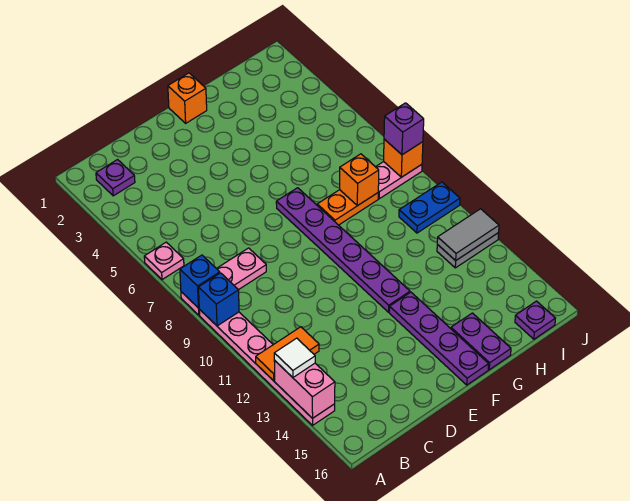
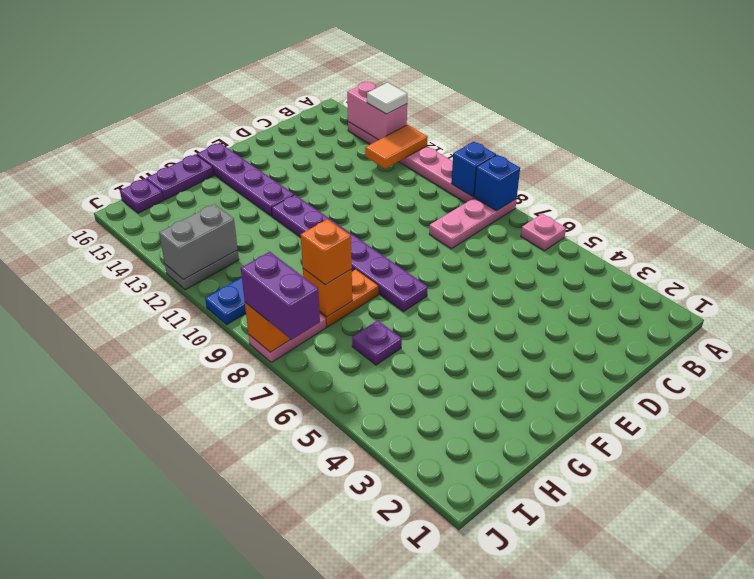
purple plate B2 level 1 -> purple plate H6 level 1
orange brick F1 level 1 -> orange brick H8 level 3
purple plate G15:G16 level 1 -> purple plate G16:H16 level 1
grey tile I12:J12 level 2 -> grey brick I12:J12 level 2
purple brick J8 level 3 -> purple brick J7:J8 level 3

